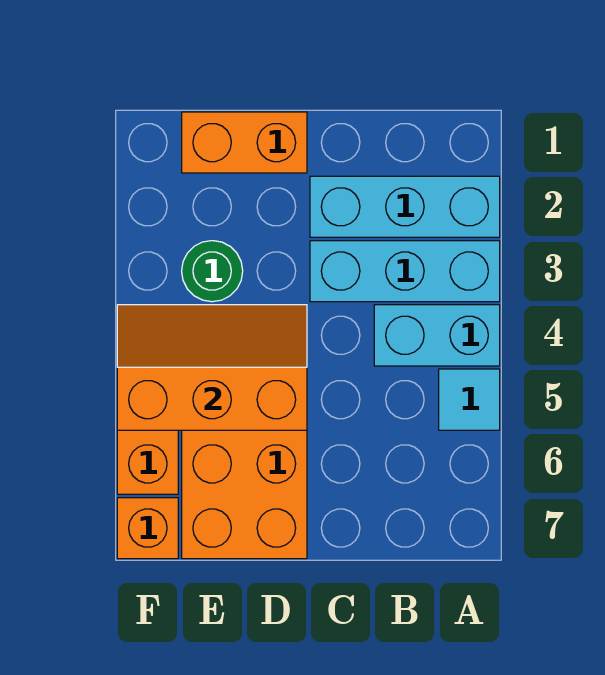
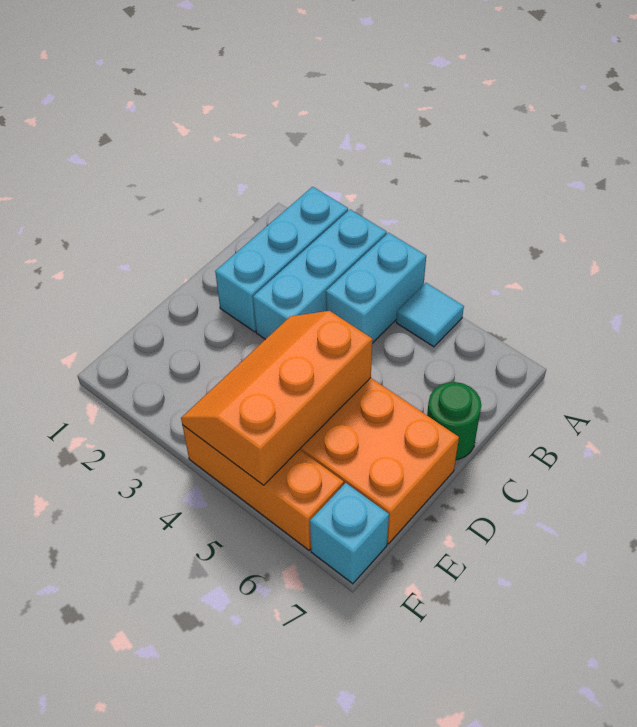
orange brick D1:E1 level 1 -> none
green round brick E3 level 1 -> green round brick C7 level 1
orange brick F7 level 1 -> cyan brick F7 level 1

